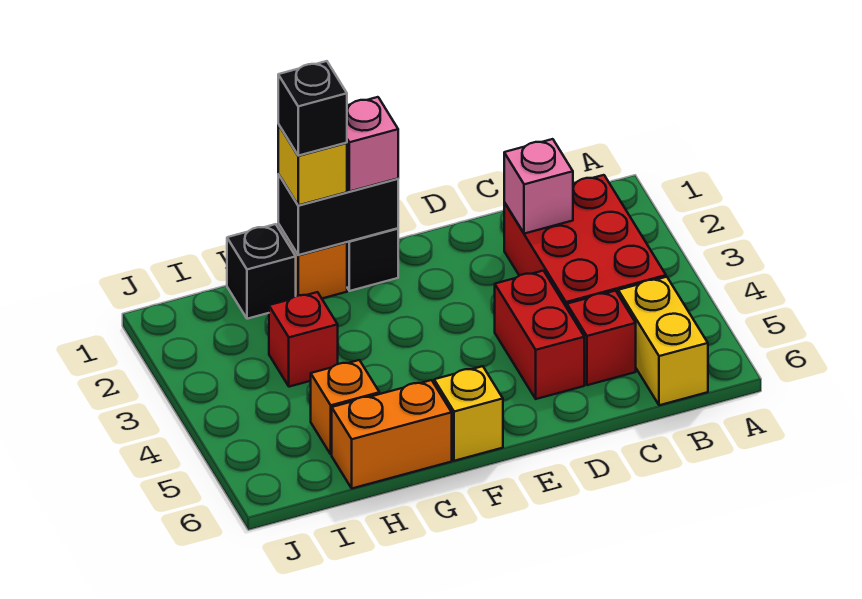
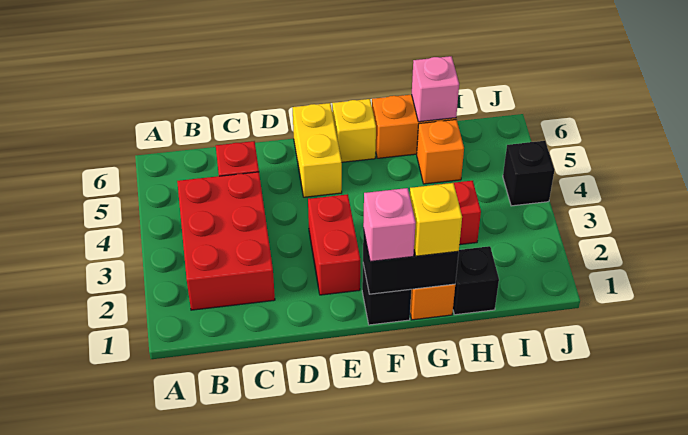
yellow brick B5:B6 level 1 -> yellow brick E5:E6 level 1
pink brick C2 level 2 -> pink brick H6 level 2
red brick D4:D5 level 1 -> red brick E2:E3 level 1
black brick G1 level 4 -> black brick J4 level 1

